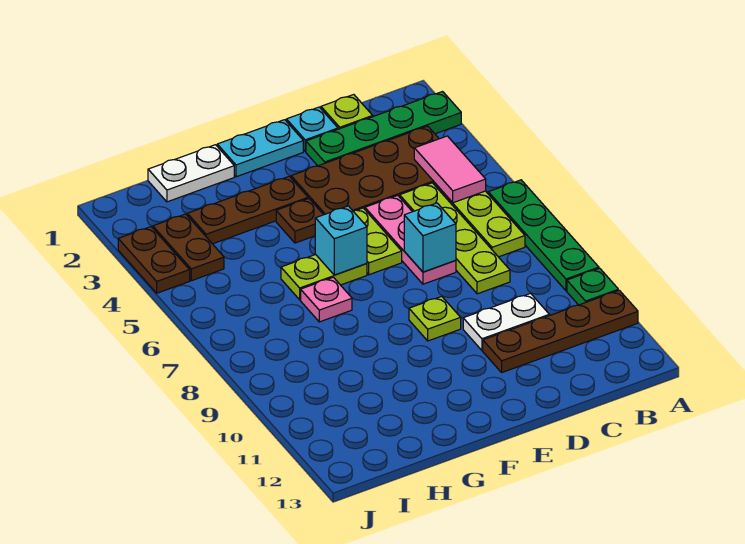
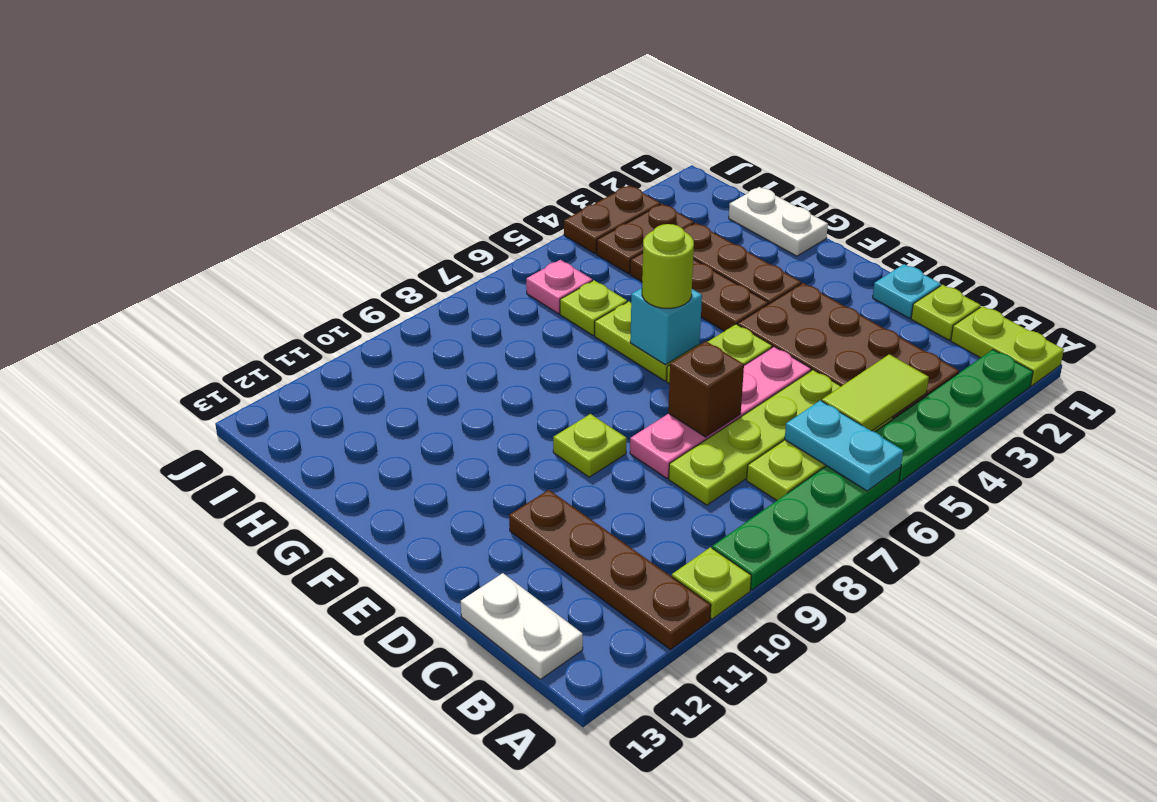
none -> lime plate A1:B1 level 1
green plate A2:D2 level 1 -> green plate A2:A5 level 1
green plate A10 level 1 -> lime plate A10 level 1
pink tile B4:B5 level 2 -> lime tile B4:B5 level 2
white plate C10:D10 level 1 -> white plate B13:C13 level 1
pink plate D5:D7 level 1 -> pink plate D5:D8 level 1
cyan brick D7 level 2 -> brown brick D7 level 2
cyan plate E1:F1 level 1 -> cyan plate A6:B6 level 2
brown plate F4 level 1 -> brown plate F4:H4 level 1
none -> lime round brick F6 level 3
pink plate G7 level 1 -> pink plate I6 level 1
none -> lime plate H6 level 1

